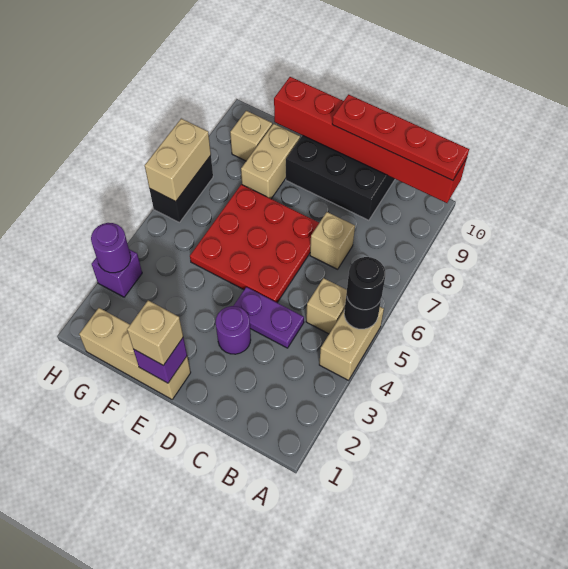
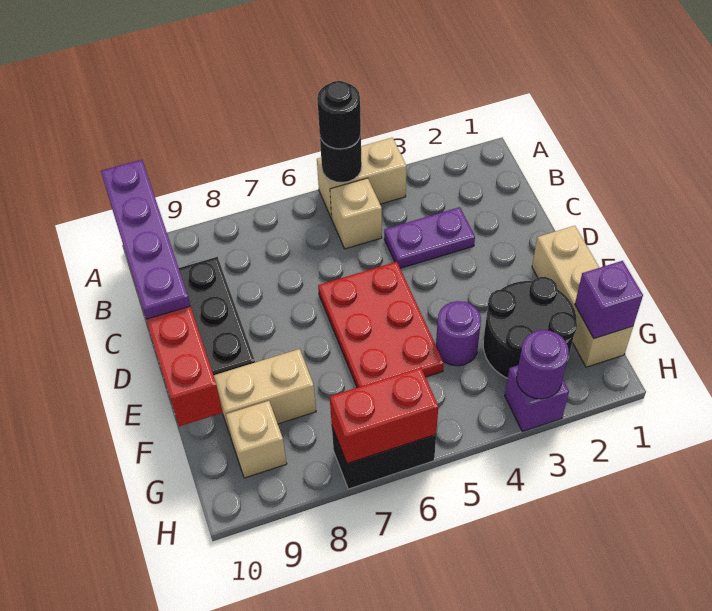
red plate A10:D10 level 3 -> purple plate A10:D10 level 3
purple plate C4:D4 level 1 -> purple plate C3:C4 level 1
tan brick C7 level 1 -> none
purple round brick D3 level 1 -> purple round brick F4 level 1
red plate D5:F7 level 1 -> red plate D5:F6 level 1
purple brick E1 level 2 -> purple brick G1 level 2
tan brick E1 level 3 -> none
none -> black round brick F2:G3 level 1
tan brick H6:H7 level 2 -> red brick H6:H7 level 2

